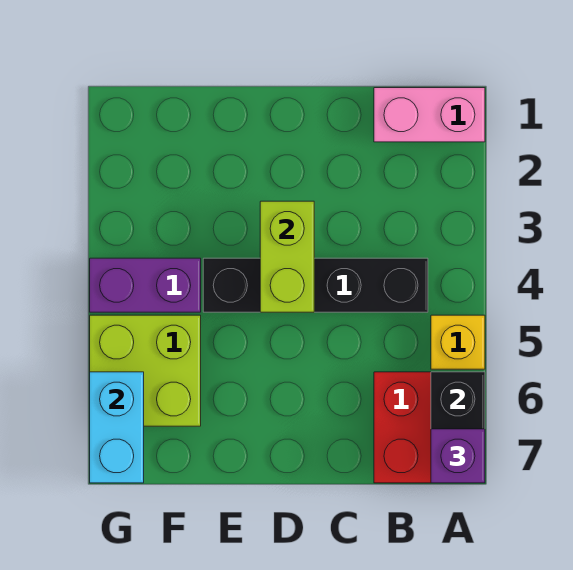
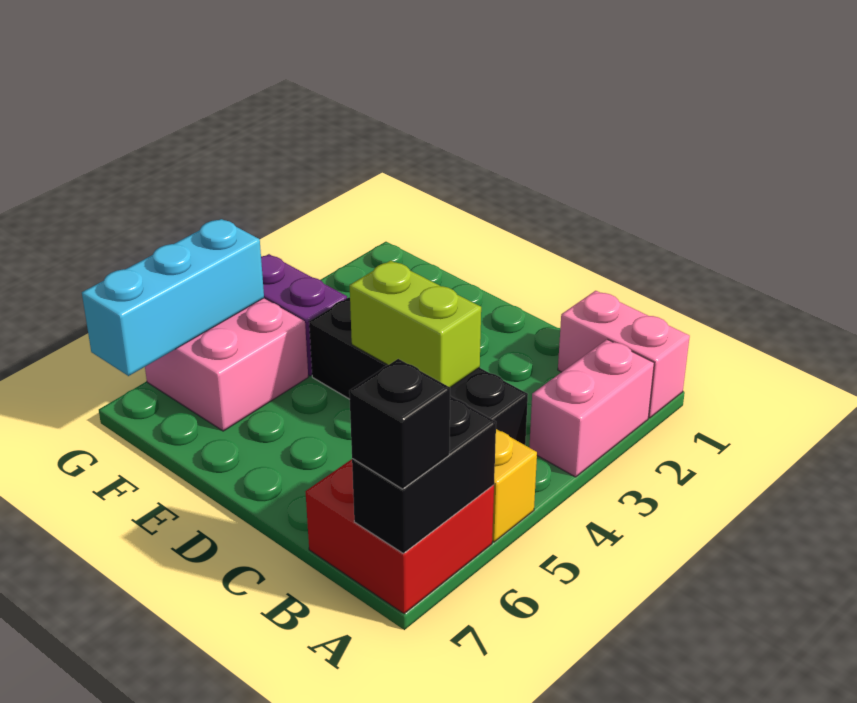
none -> pink brick A2:A3 level 1
purple brick A7 level 3 -> black brick A7 level 3
lime brick D3:D4 level 2 -> lime brick C4:D4 level 2
lime brick F5:G6 level 1 -> pink brick F5:G6 level 1
cyan brick G6:G7 level 2 -> cyan brick G5:G7 level 2

